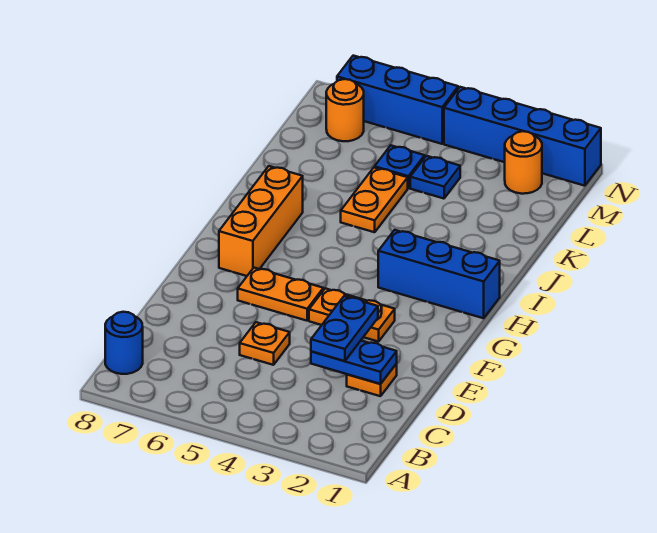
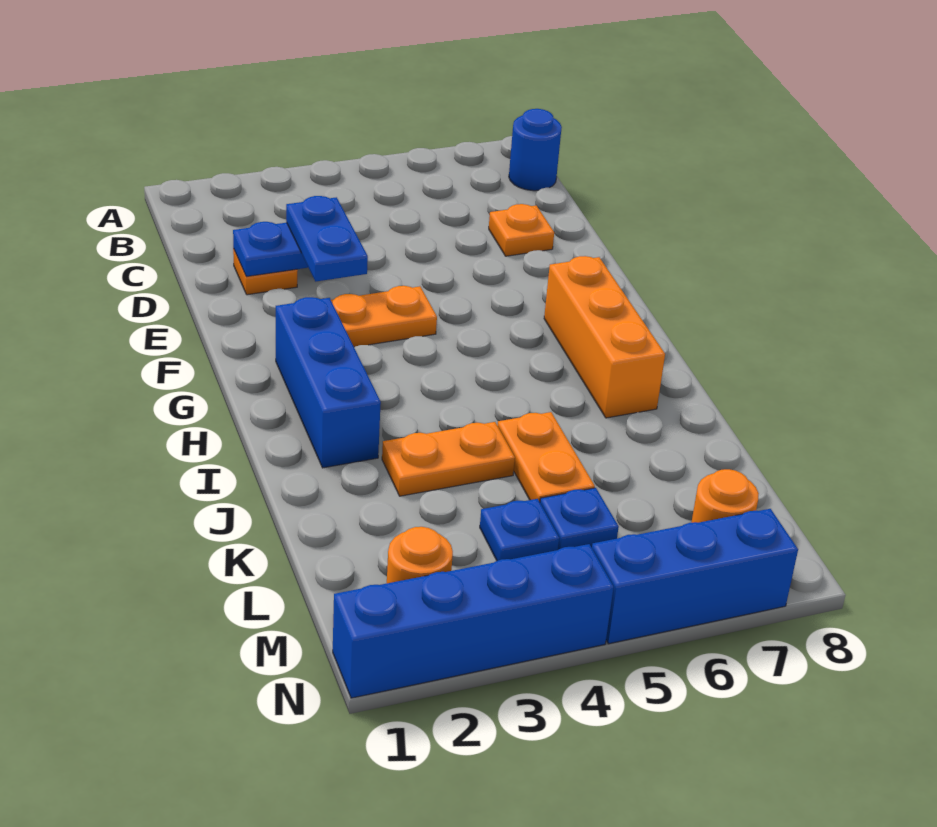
orange plate D5 level 1 -> orange plate D7 level 1
orange plate F5:F6 level 1 -> orange plate J3:J4 level 1
blue brick H1:H3 level 1 -> blue brick G2:I2 level 1

